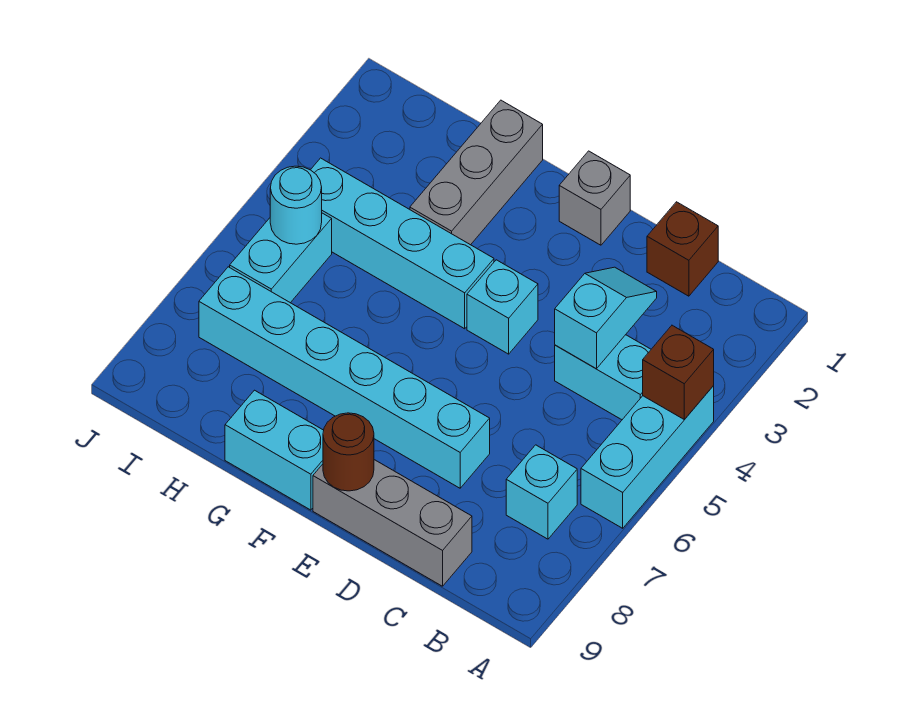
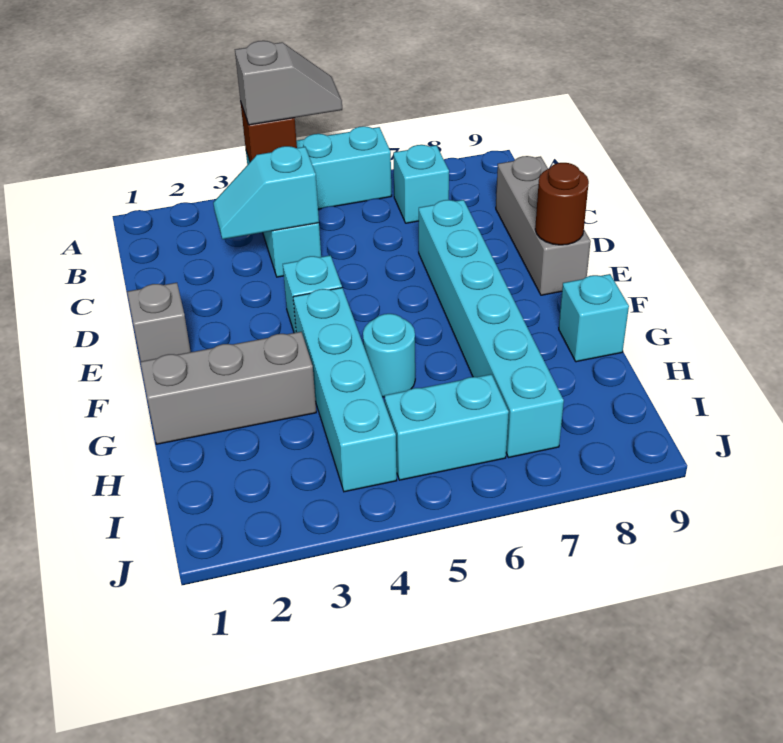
none -> grey slope A4:A5 level 3 top 4
brown brick C1 level 1 -> none
cyan brick F9:G9 level 1 -> cyan brick G9 level 1
cyan round brick I5 level 2 -> cyan round brick G5 level 1

